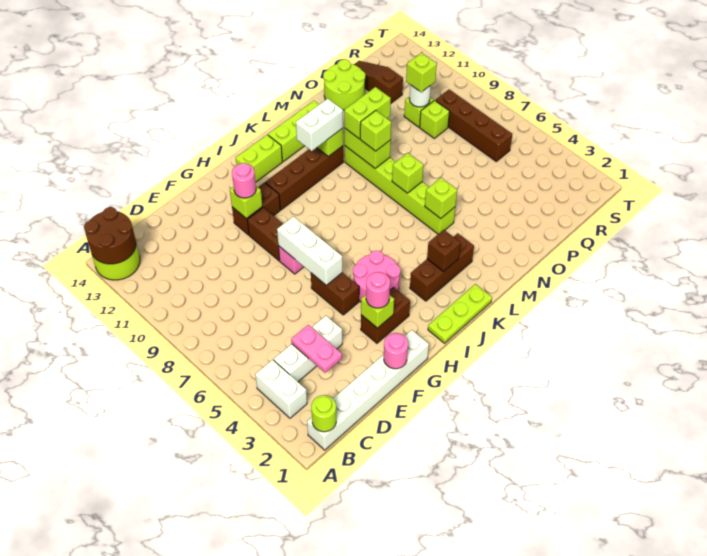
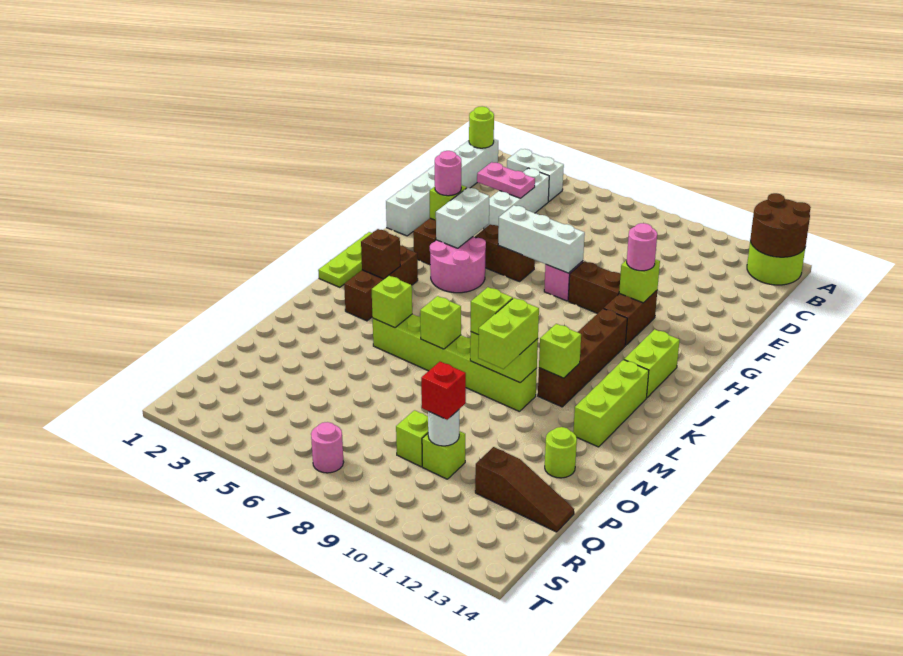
pink round brick F1 level 2 -> pink round brick S7 level 1
white brick K11:L11 level 3 -> white brick G4:H4 level 2
lime round brick O13:P14 level 1 -> lime round brick O13 level 1
lime brick Q10 level 3 -> red brick Q10 level 3
brown brick R6:R9 level 1 -> none

